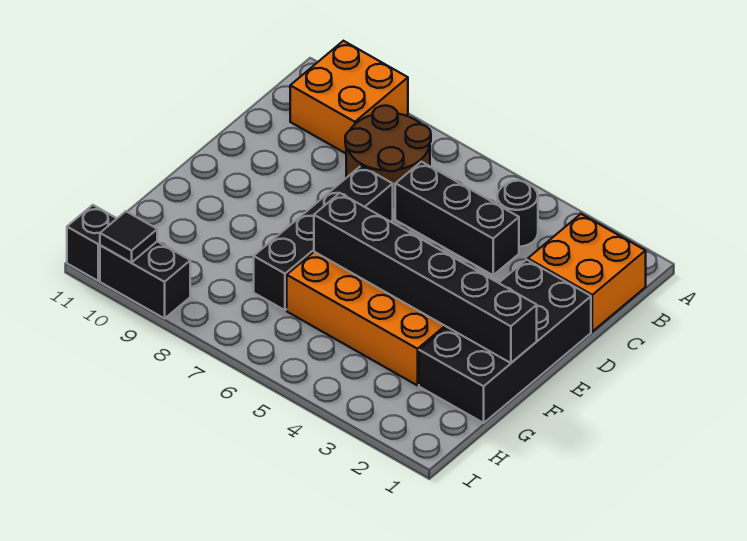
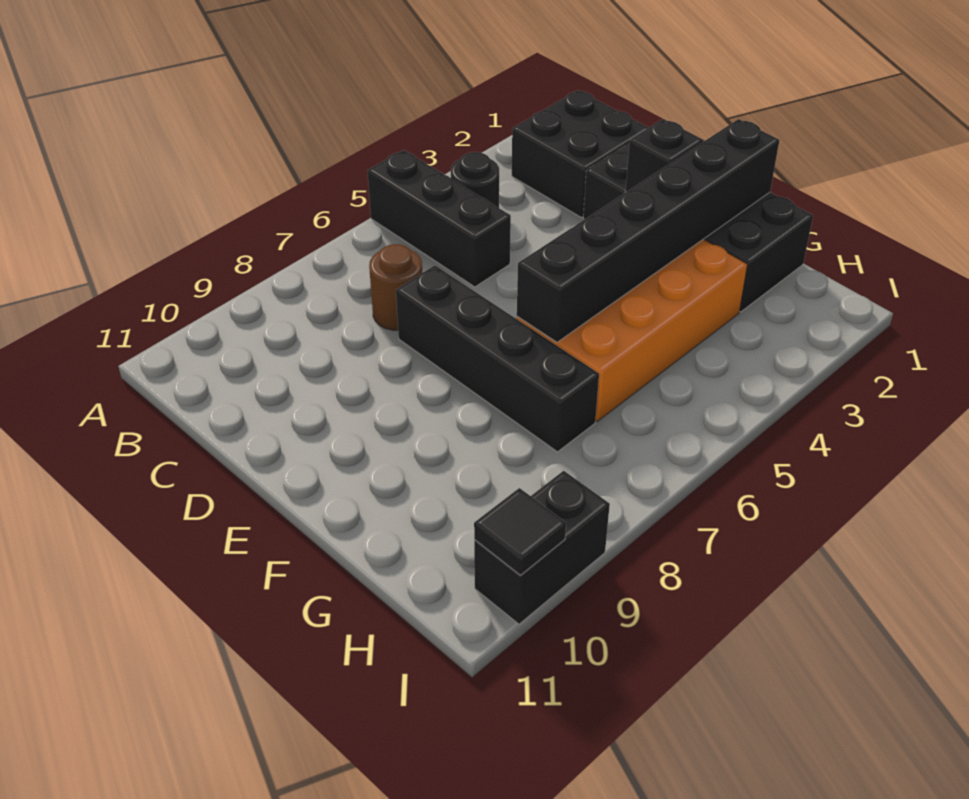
orange brick A9:B10 level 1 -> none
orange brick B1:C2 level 1 -> black brick B1:C2 level 1
brown round brick B7:C8 level 1 -> brown round brick C7 level 1
black brick C4:C6 level 1 -> black brick A5:C5 level 1
black brick I11 level 1 -> black brick E2 level 2

